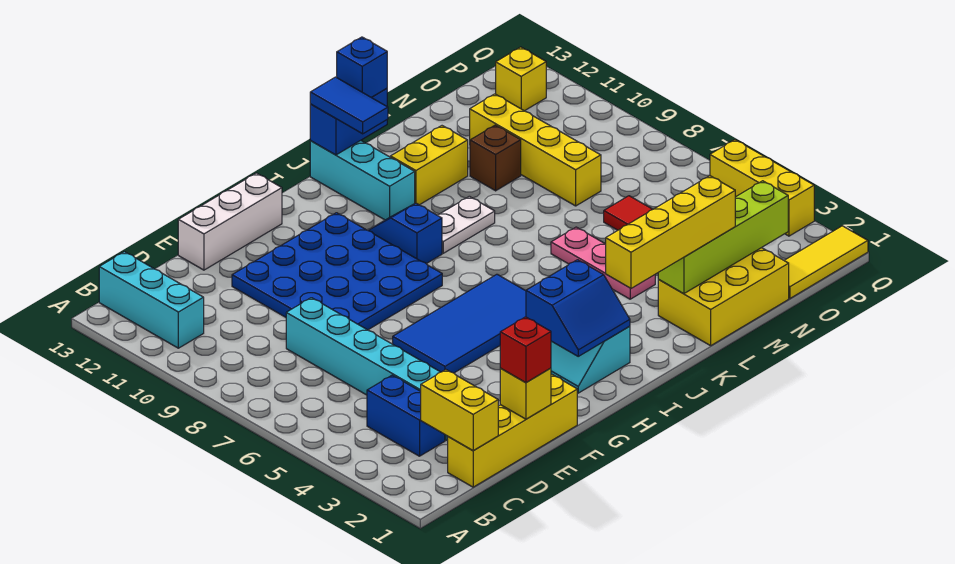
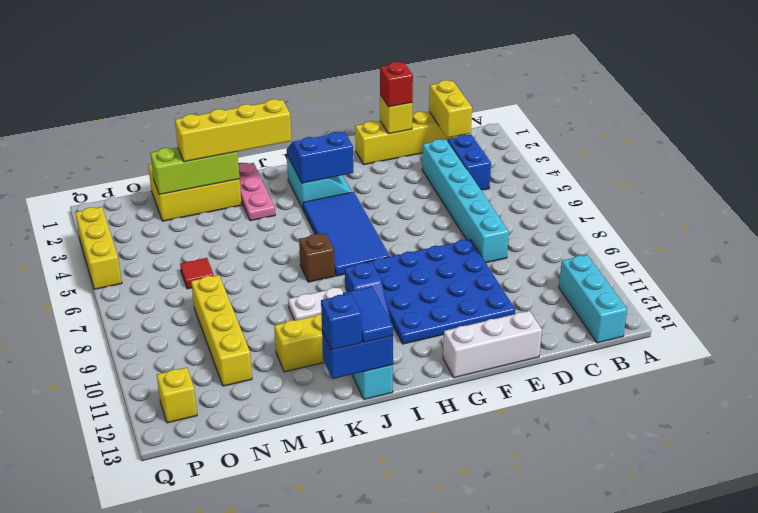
blue tile F5:I6 level 1 -> blue tile H4:I7 level 1
lime brick L2:O2 level 2 -> lime brick L2:N2 level 2
pink plate L4:L6 level 1 -> pink plate K1:K3 level 1
brown brick M10 level 1 -> brown brick J7 level 1
yellow tile O1:Q1 level 1 -> none

